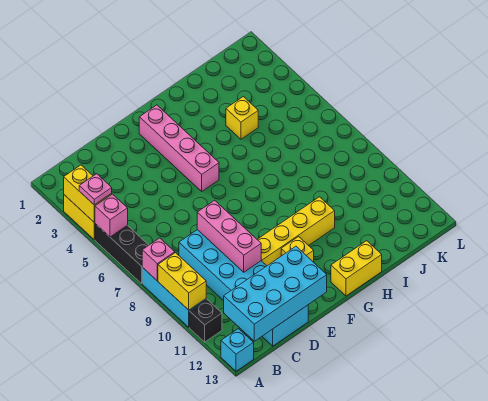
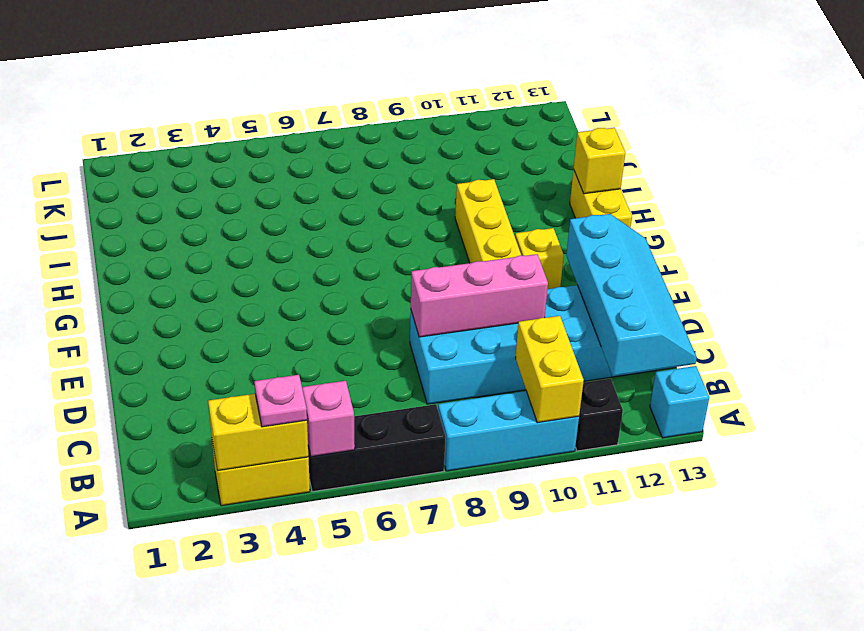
pink brick A8 level 2 -> none
yellow brick A9:A10 level 2 -> yellow brick A10:B10 level 2
cyan brick B12:E13 level 2 -> cyan slope B12:E13 level 2 top 12
pink brick F2:F5 level 1 -> none
yellow brick I4 level 1 -> yellow brick H13 level 2

